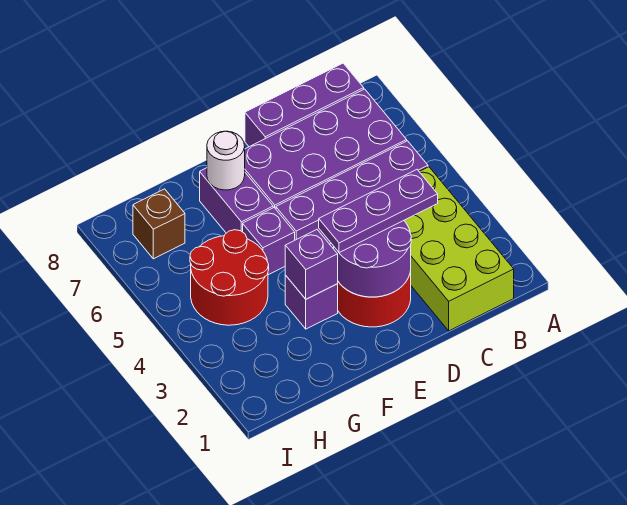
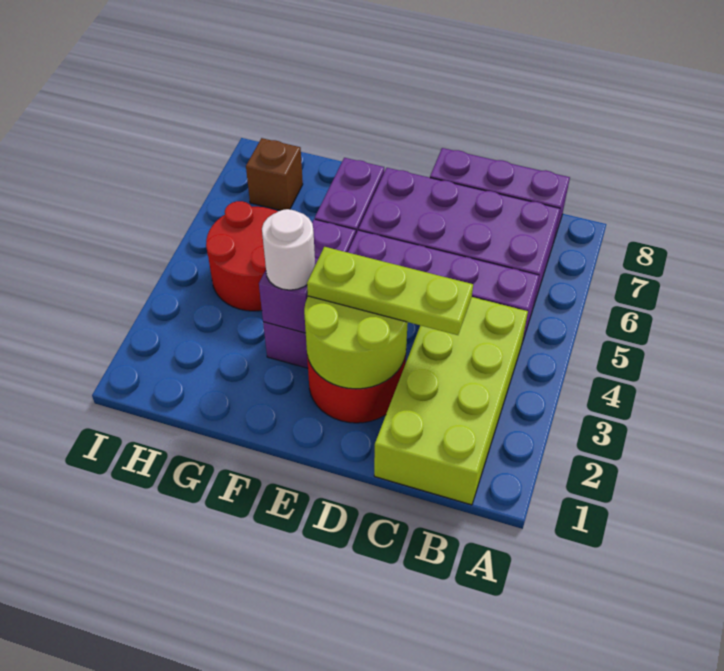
purple plate C3:E3 level 3 -> lime plate C3:E3 level 3
purple round brick D2:E3 level 2 -> lime round brick D2:E3 level 2
white round brick F7 level 2 -> white round brick F3 level 3

